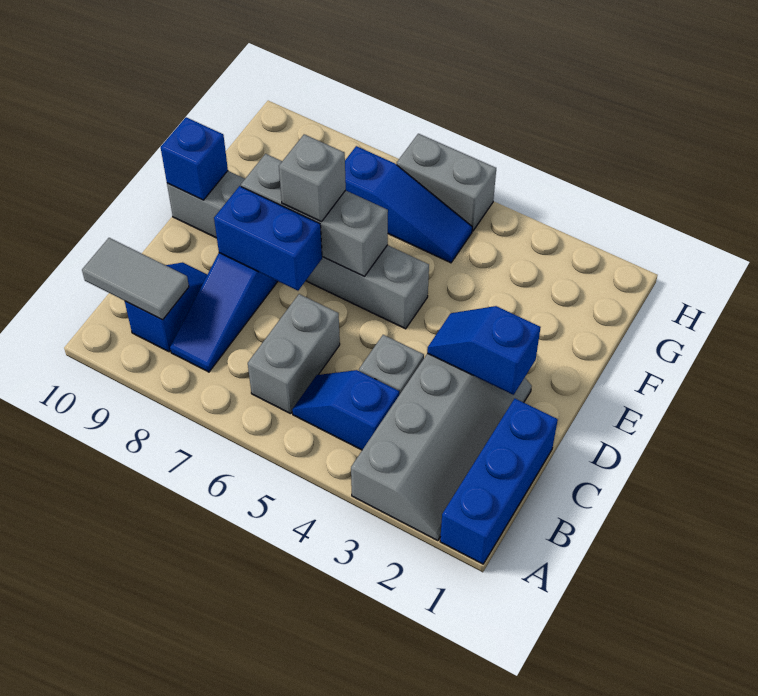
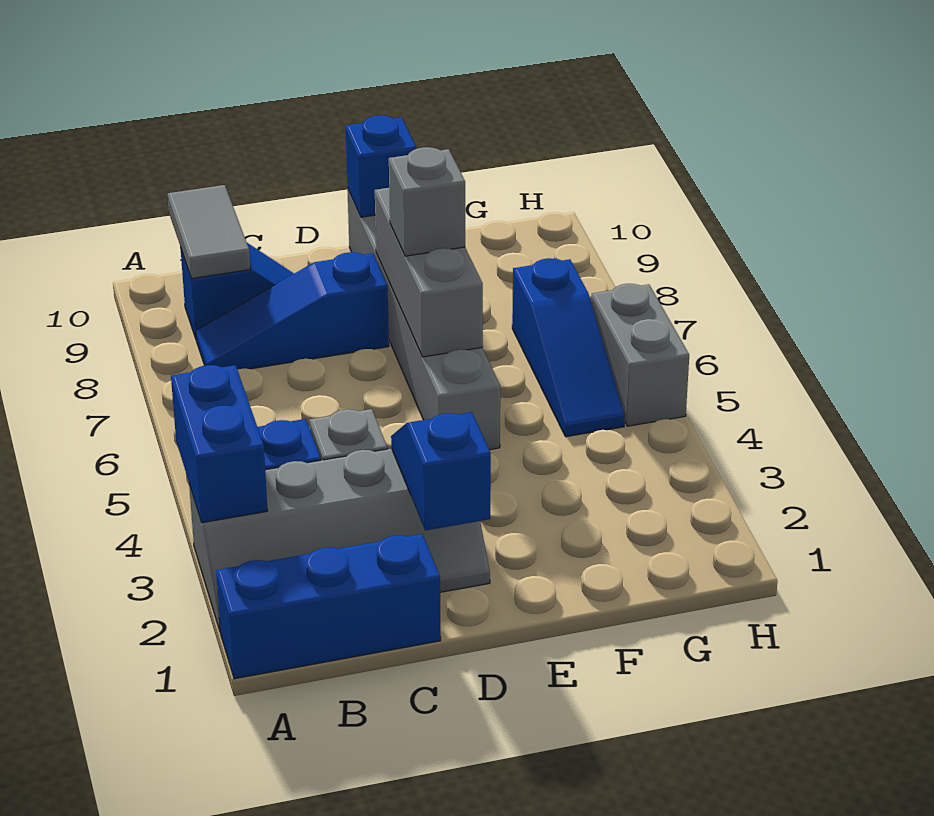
grey brick B6:C6 level 1 -> none
blue brick D7:D8 level 2 -> blue brick A3:A4 level 2

